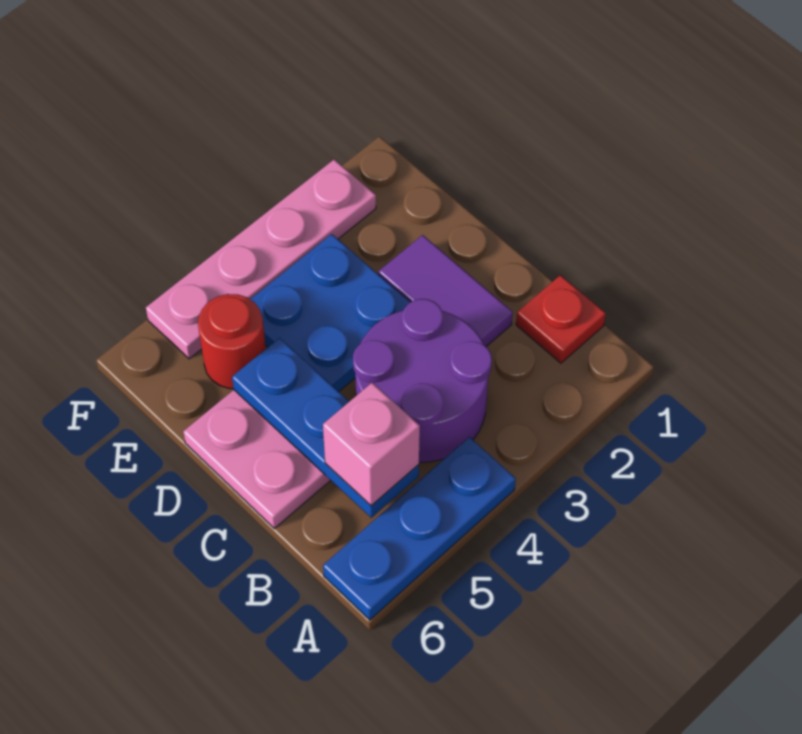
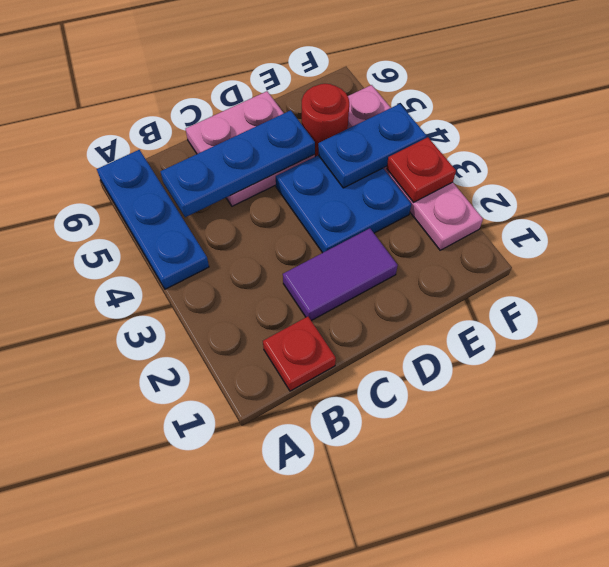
purple round brick B3:C4 level 1 -> none
pink brick B5 level 3 -> none
none -> blue plate E4:F4 level 2
none -> red plate F3 level 2

